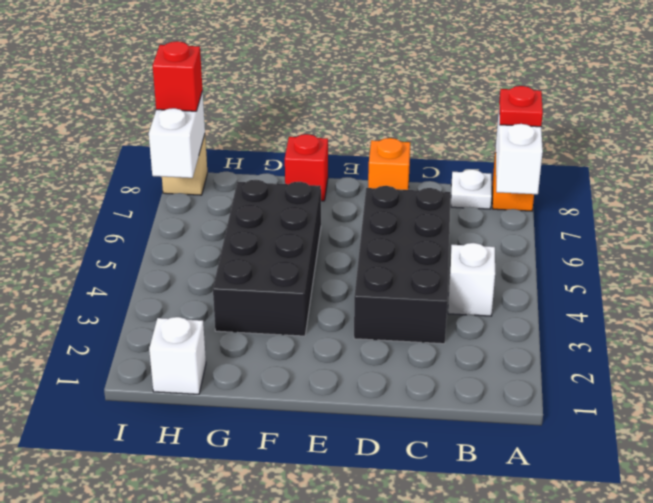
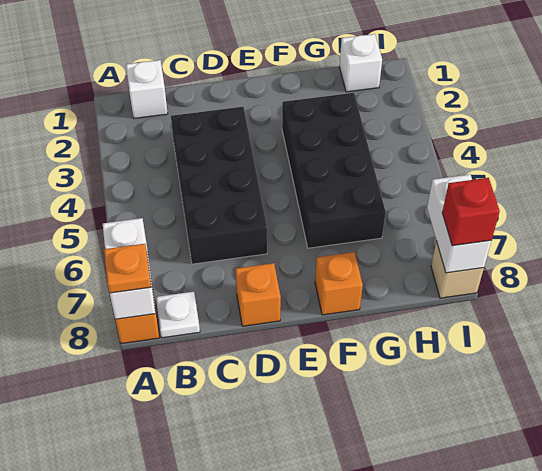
red plate A8 level 3 -> orange plate A8 level 3
white brick B4 level 1 -> white brick B1 level 1
red brick F8 level 1 -> orange brick F8 level 1

